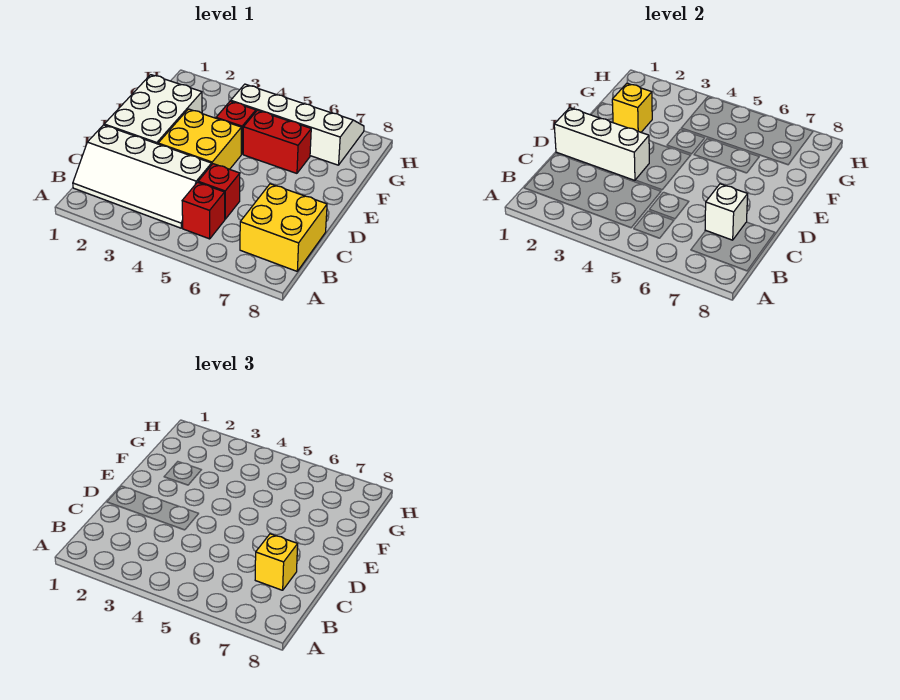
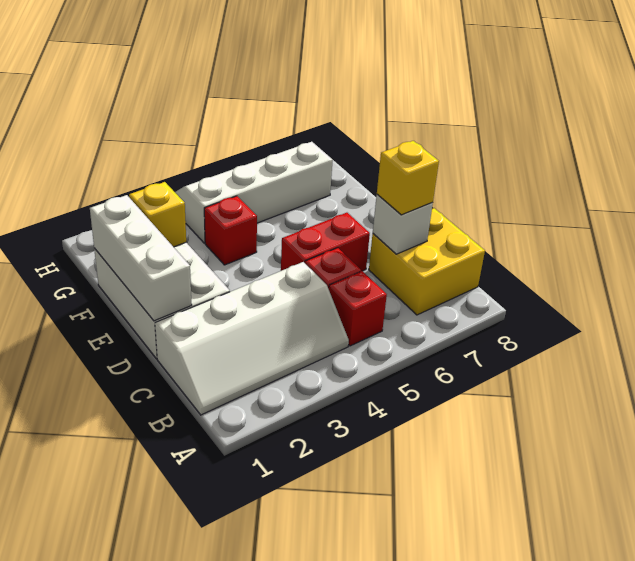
white brick D1:D3 level 2 -> white brick D1:F1 level 2
yellow brick D3:E4 level 1 -> none
red brick F5:F6 level 1 -> red brick D5:D6 level 1

